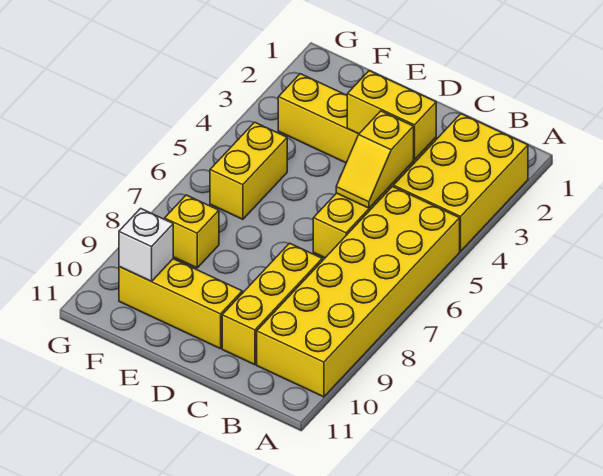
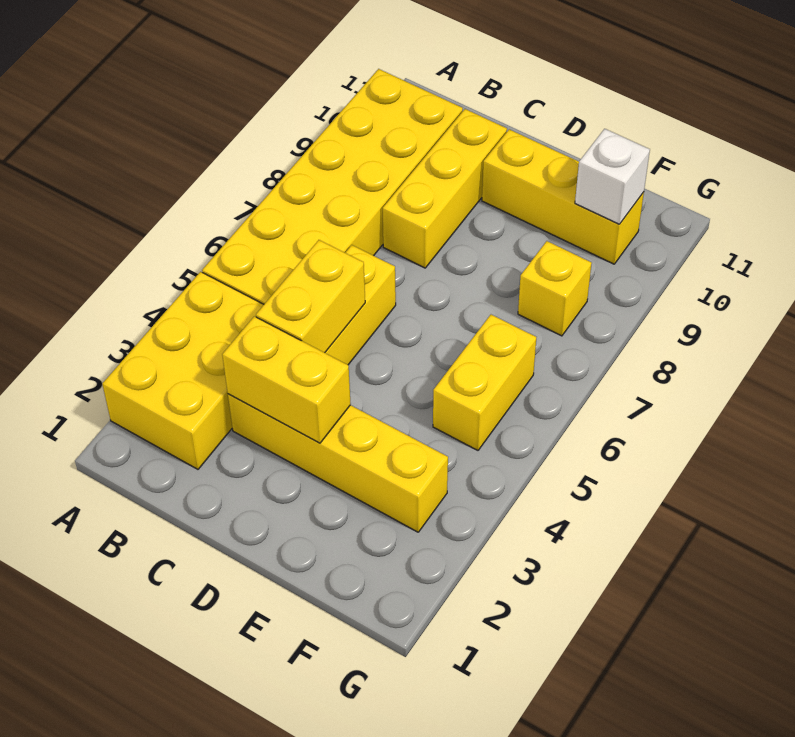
yellow slope C4:C5 level 2 top 4 -> yellow brick C4:C5 level 2

